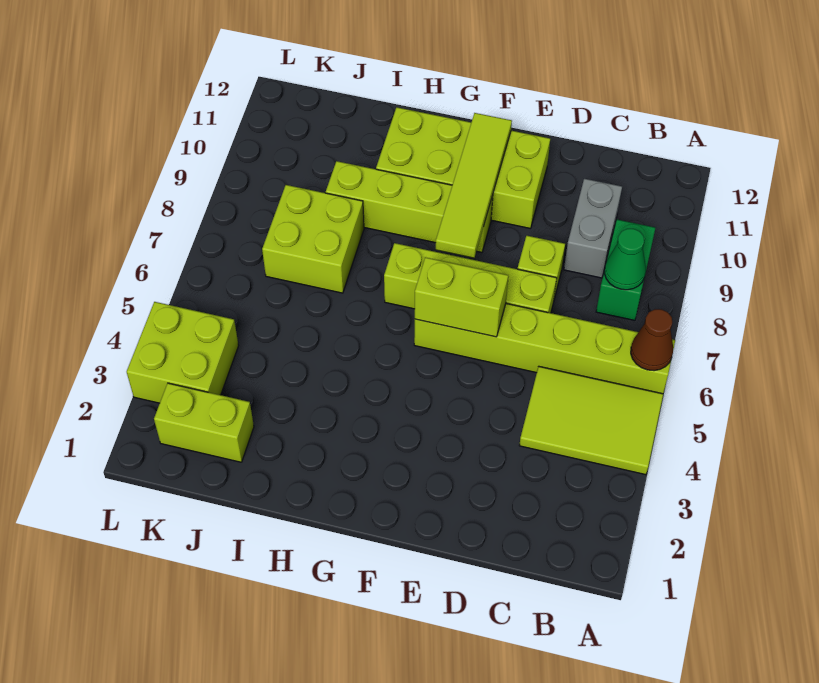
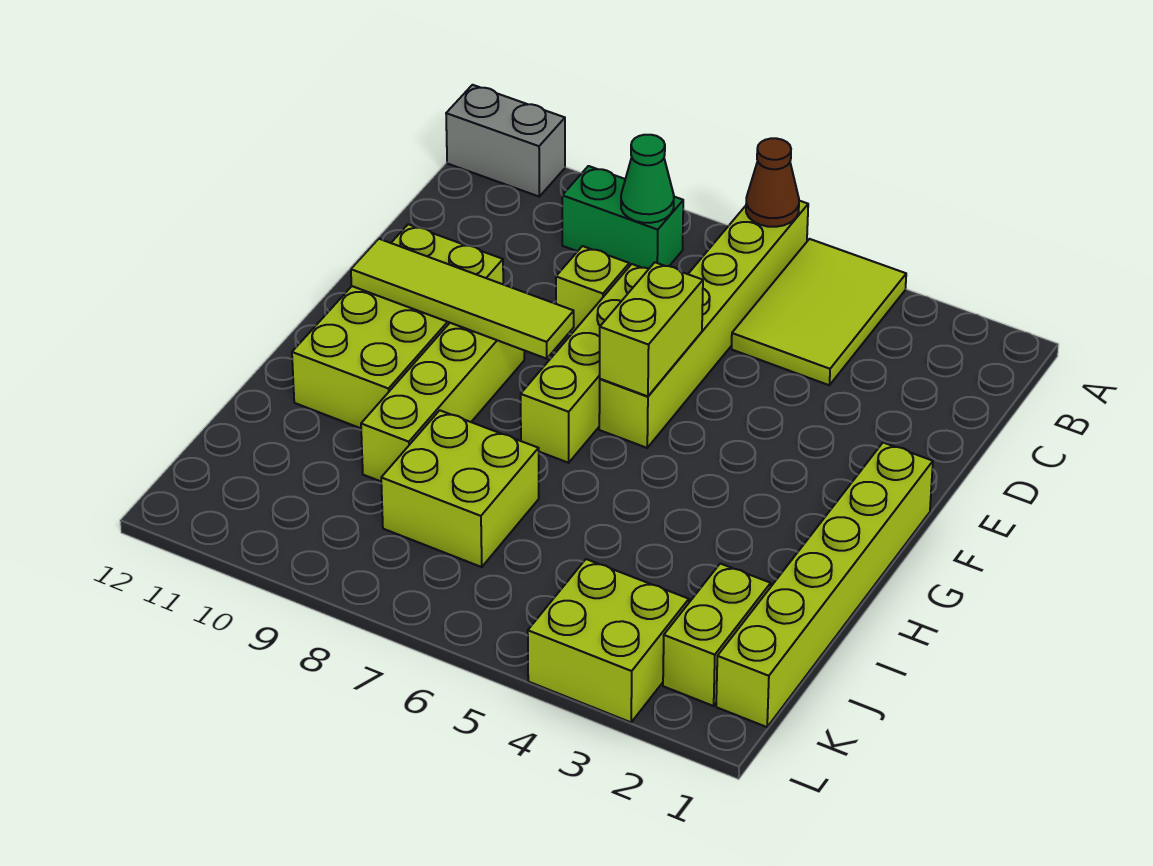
grey brick C9:C10 level 1 -> grey brick A11:A12 level 1
none -> lime brick F1:K1 level 1

